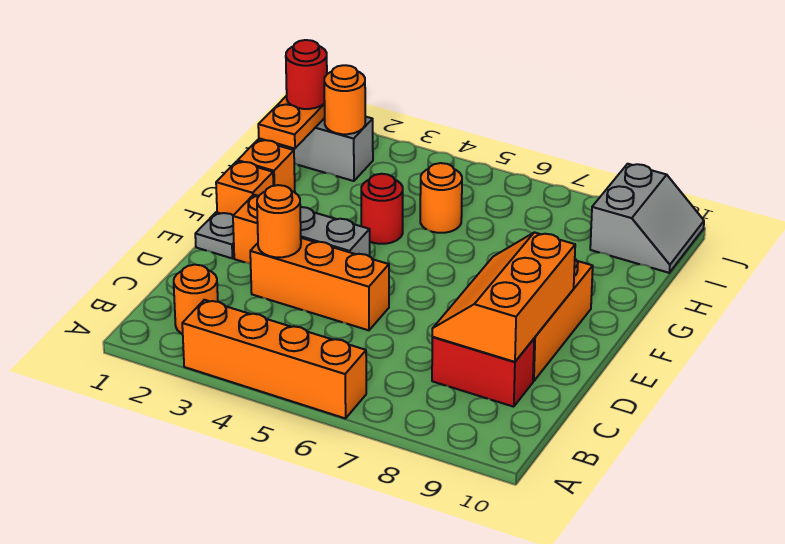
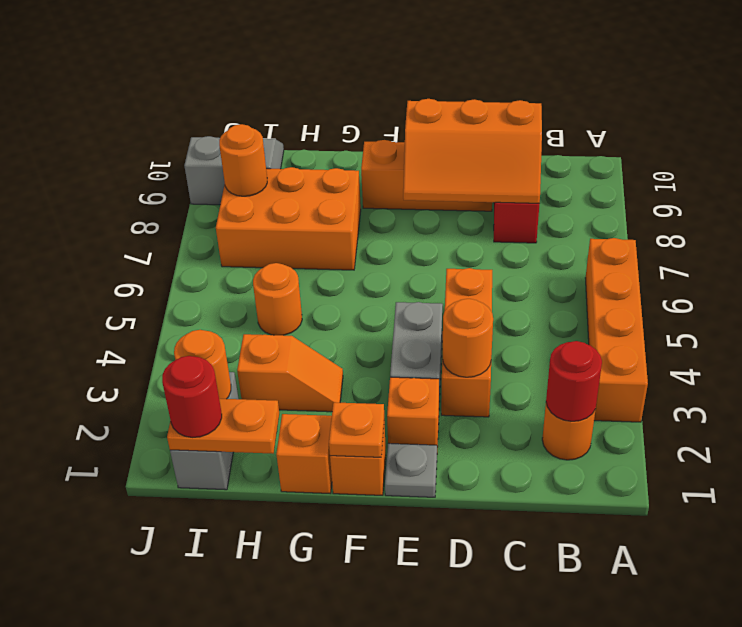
none -> orange plate F1 level 2
none -> orange slope G3:H3 level 1 top H
red round brick G4 level 1 -> red round brick B2 level 2
none -> orange brick G7:I8 level 1
none -> orange round brick I8 level 2

